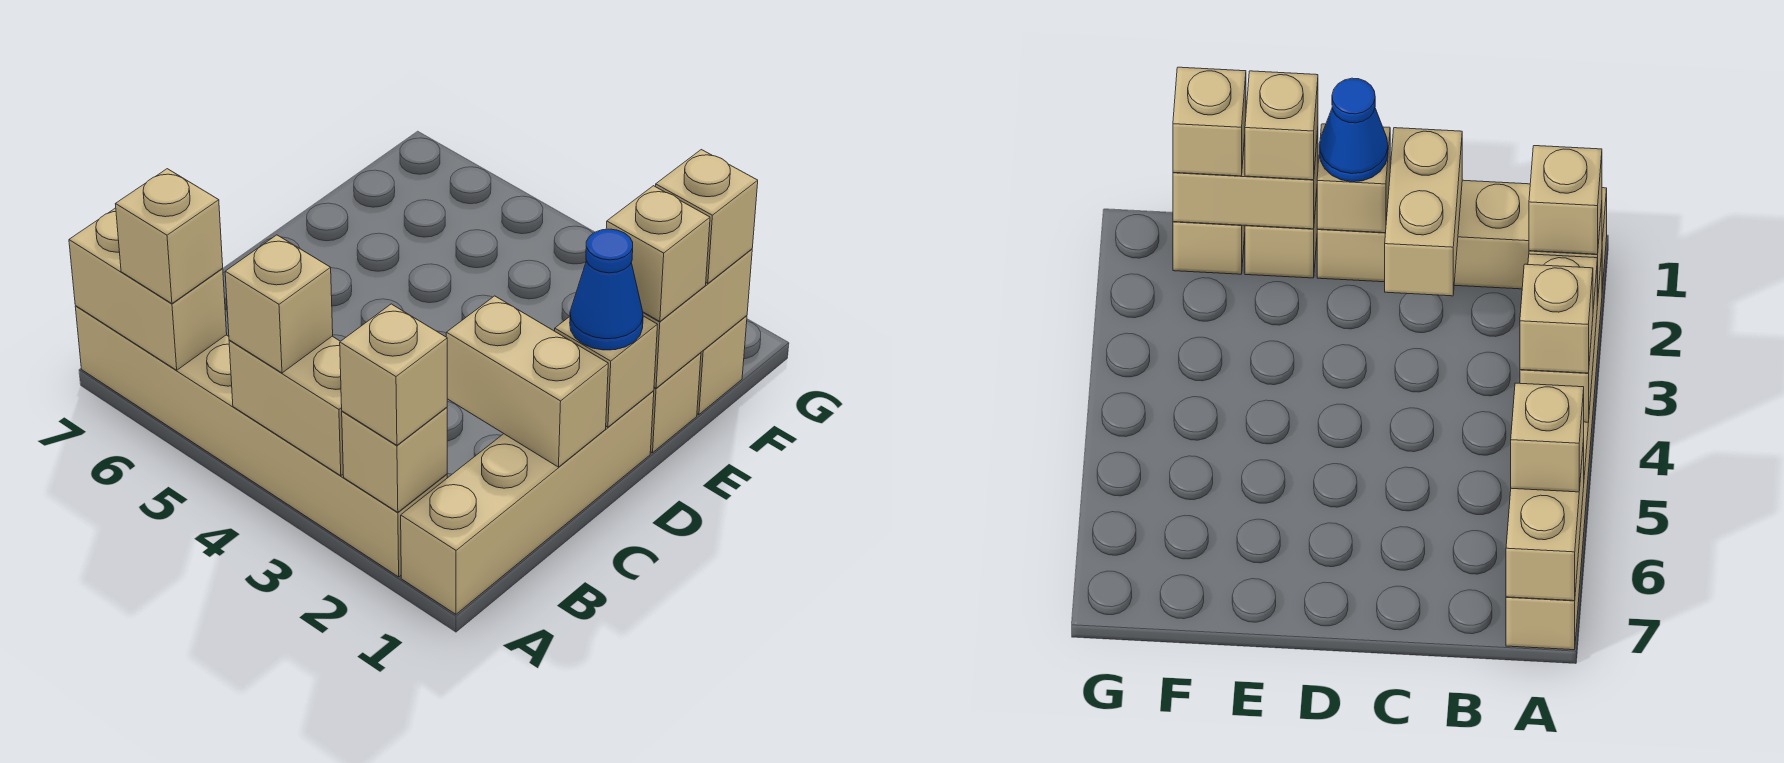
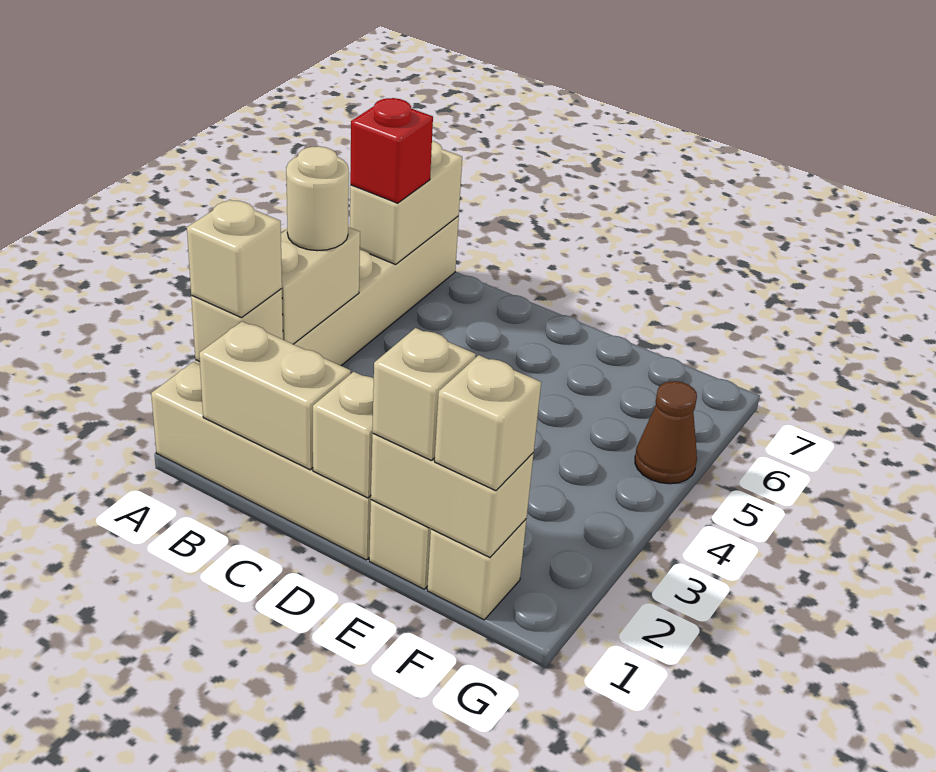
tan brick A4 level 3 -> tan round brick A4 level 3
tan brick A6 level 3 -> red brick A6 level 3
tan brick C1:C2 level 2 -> tan brick B1:C1 level 2
blue cone D1 level 3 -> none
none -> brown cone G5 level 1

